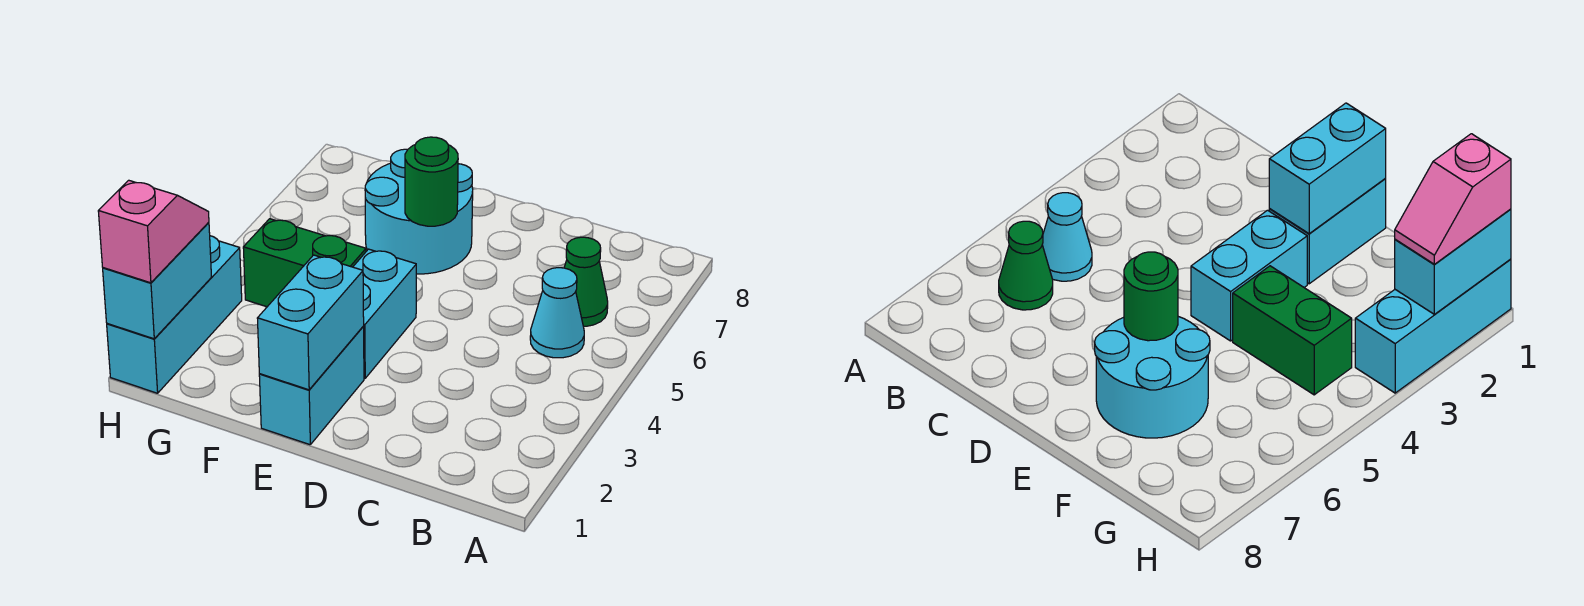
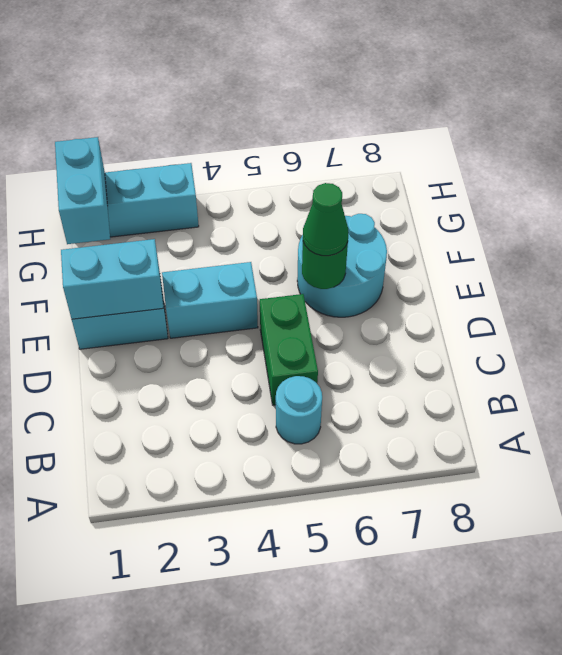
cyan cone B5 level 1 -> cyan round brick B5 level 1
green cone B6 level 1 -> green cone E6 level 3
green brick F4:G4 level 1 -> green brick C5:D5 level 1
cyan brick H1:H2 level 2 -> cyan brick G1:H1 level 2
pink slope H1:H2 level 3 top 1 -> none

